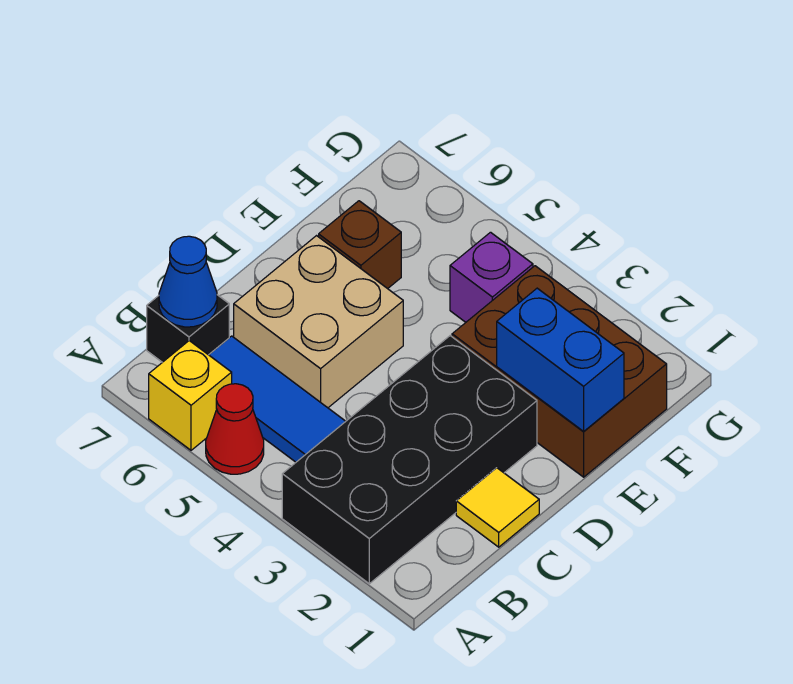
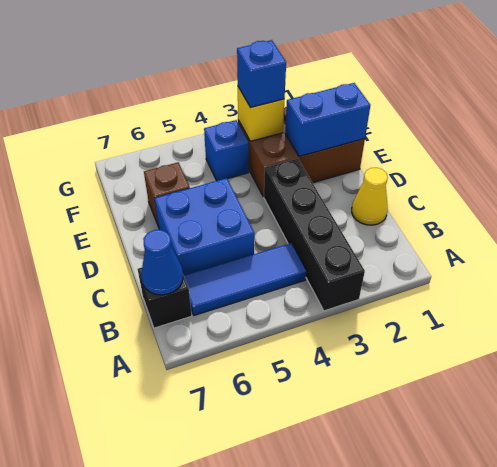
black brick A2:D3 level 1 -> black brick A3:D3 level 1
red cone A5 level 1 -> none
yellow brick A6 level 1 -> yellow brick F3 level 2
yellow tile C1 level 1 -> yellow cone C1 level 1
tan brick C5:D6 level 1 -> blue brick C5:D6 level 1
none -> blue brick F3 level 3
purple brick F4 level 1 -> blue brick F4 level 1

